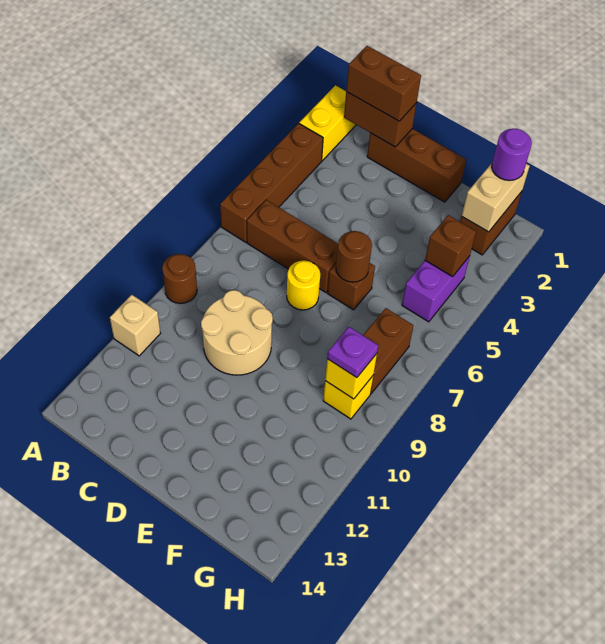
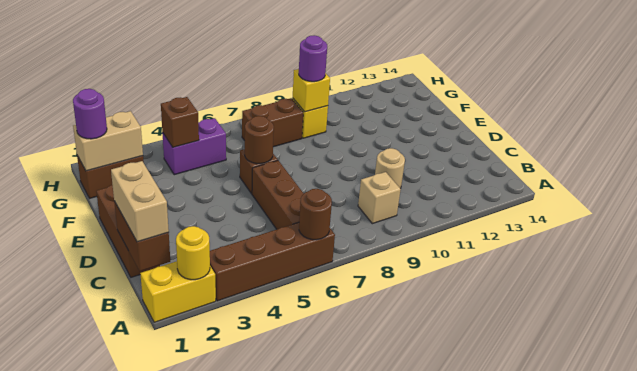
brown round brick A9 level 1 -> brown round brick A6 level 2
tan brick A11 level 1 -> tan brick B9 level 1
brown brick B1:C1 level 3 -> tan brick B1:C1 level 3
tan round brick C9:D10 level 1 -> tan round brick C10 level 1
yellow round brick D7 level 1 -> yellow round brick A2 level 2
purple plate G9 level 3 -> purple round brick G9 level 3

